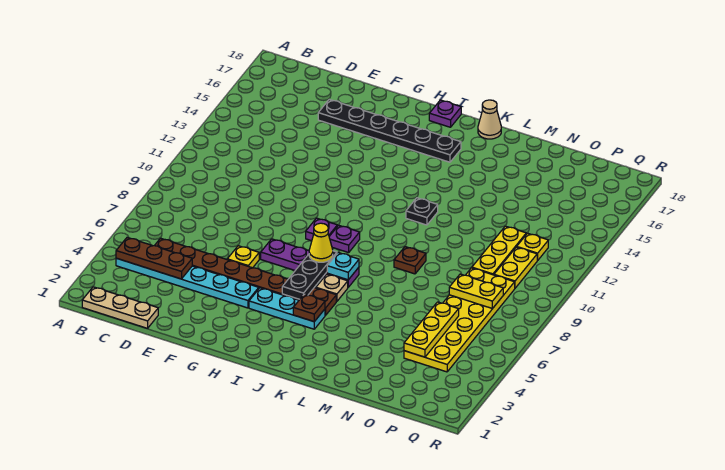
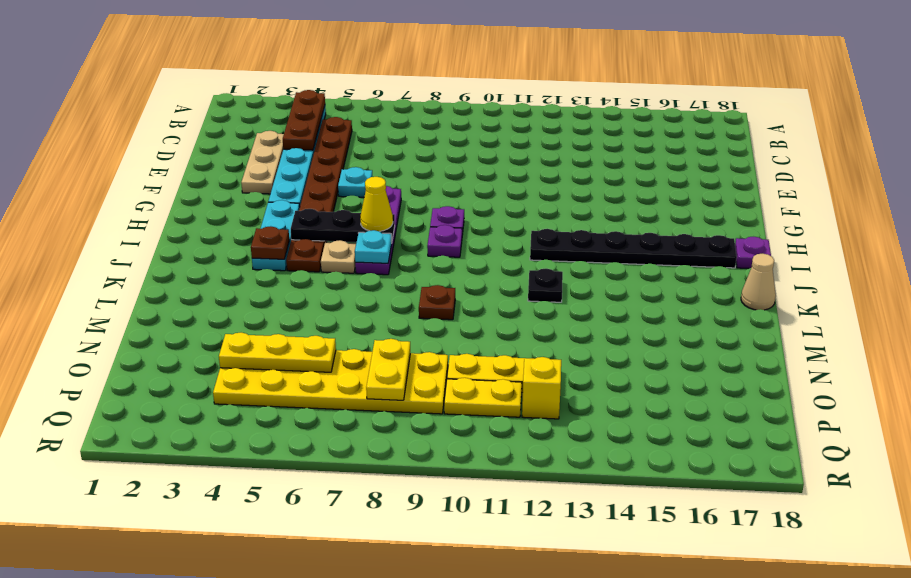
tan plate B1:D1 level 1 -> tan plate D3:F3 level 1
black plate E16:J16 level 1 -> black plate I12:I17 level 1
yellow plate F6 level 1 -> cyan plate F6 level 1
yellow plate P12 level 1 -> yellow brick P12 level 1

